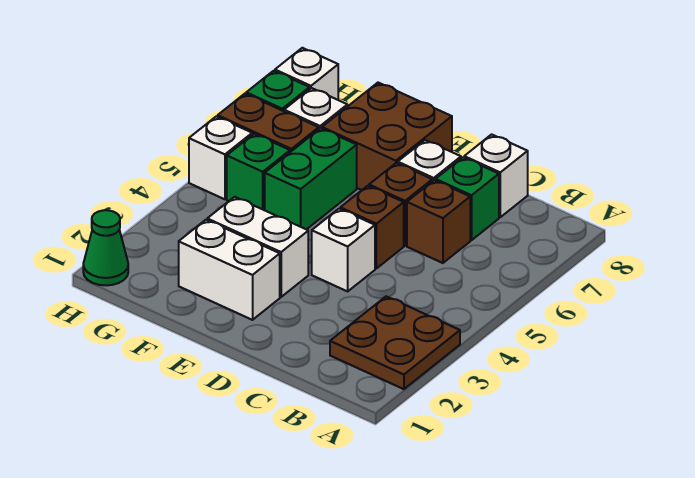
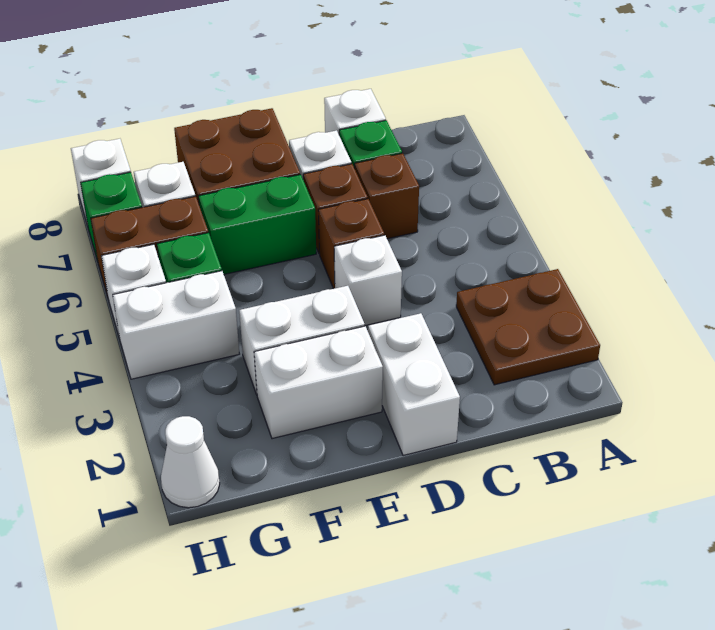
none -> white brick D1:D2 level 1
green brick F5:F6 level 1 -> green brick E6:F6 level 1
none -> white brick G4:H4 level 1
green cone H1 level 1 -> white cone H1 level 1

